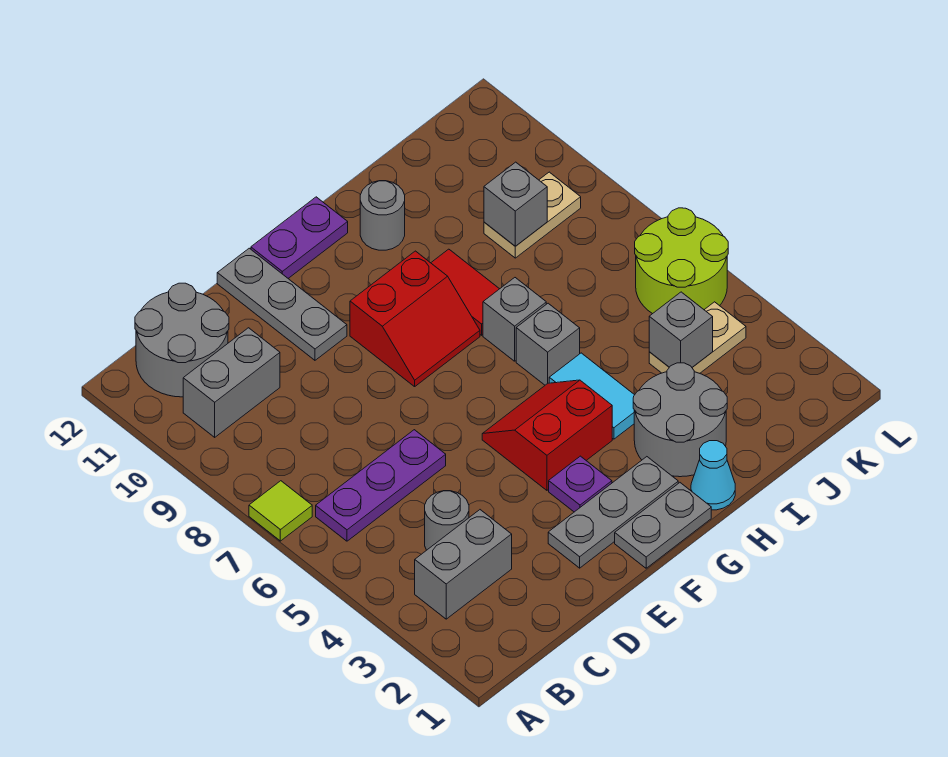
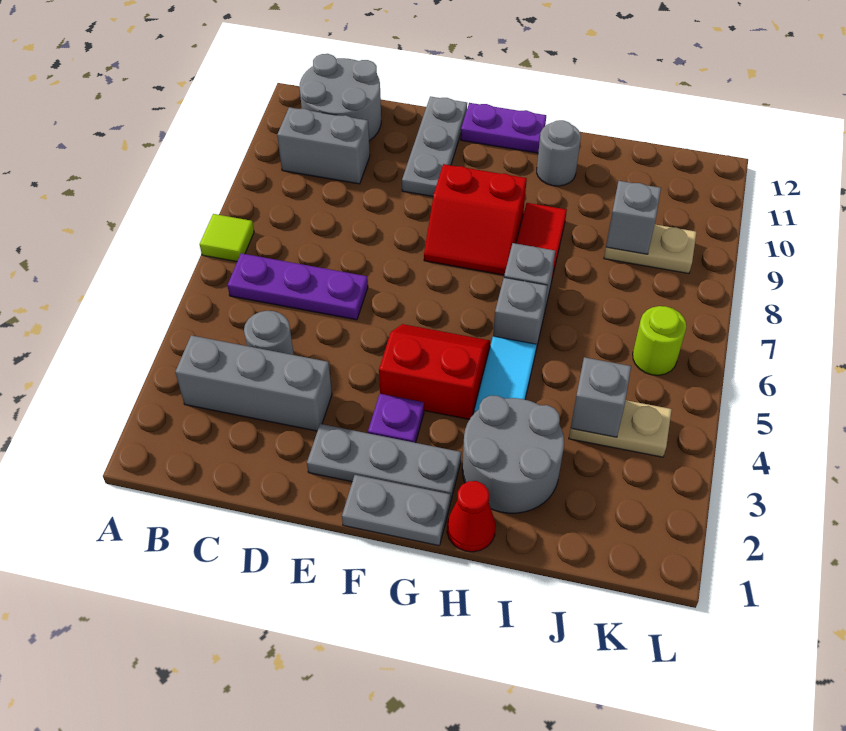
grey brick B3:C3 level 1 -> grey brick B3:D3 level 1
cyan cone H1 level 1 -> red cone H1 level 1
lime round brick K5:L6 level 1 -> lime round brick K6 level 1

